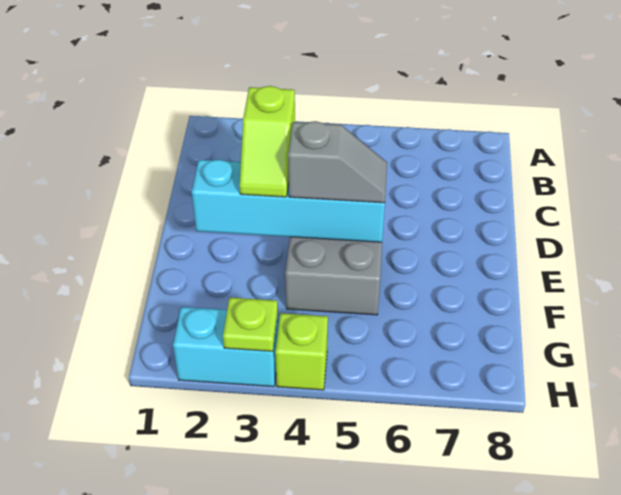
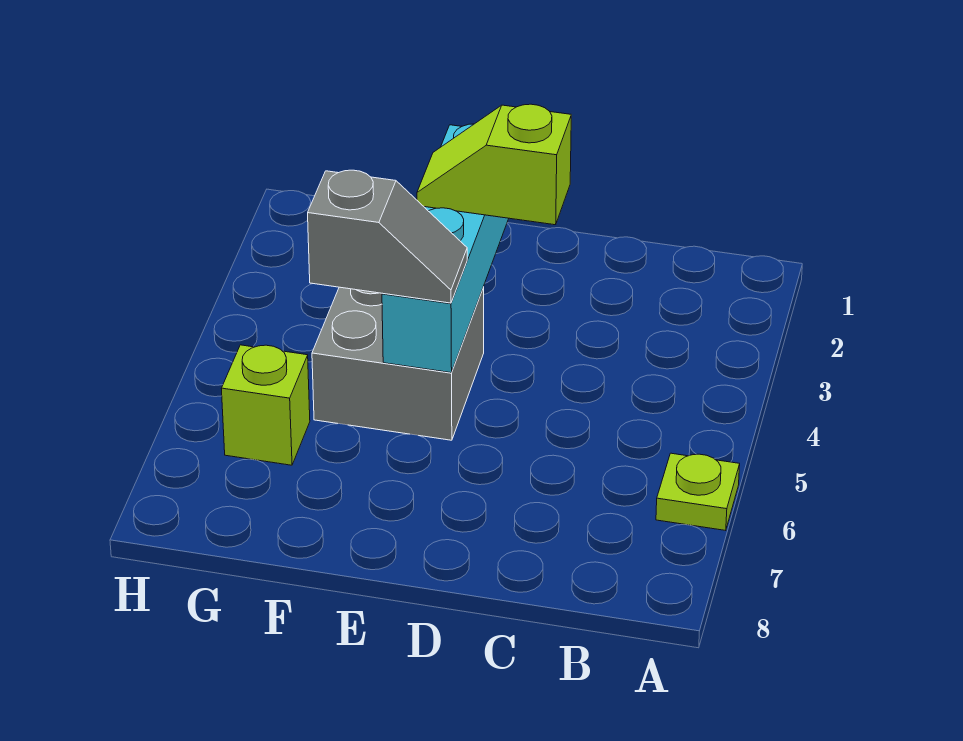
grey slope E4:E5 level 3 top 4 -> grey slope E5:F5 level 3 top F
cyan brick H2:H3 level 1 -> none
lime plate H3 level 2 -> lime plate A6 level 1
lime brick H4 level 1 -> lime brick G6 level 1

